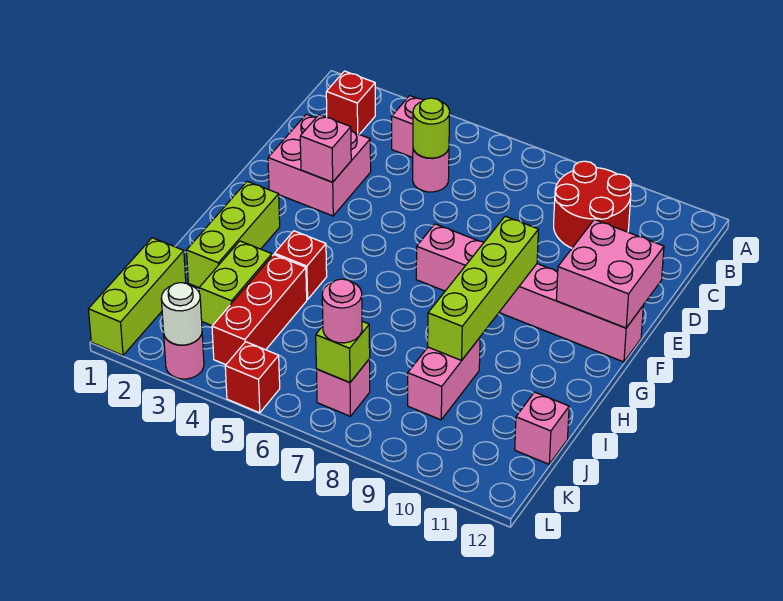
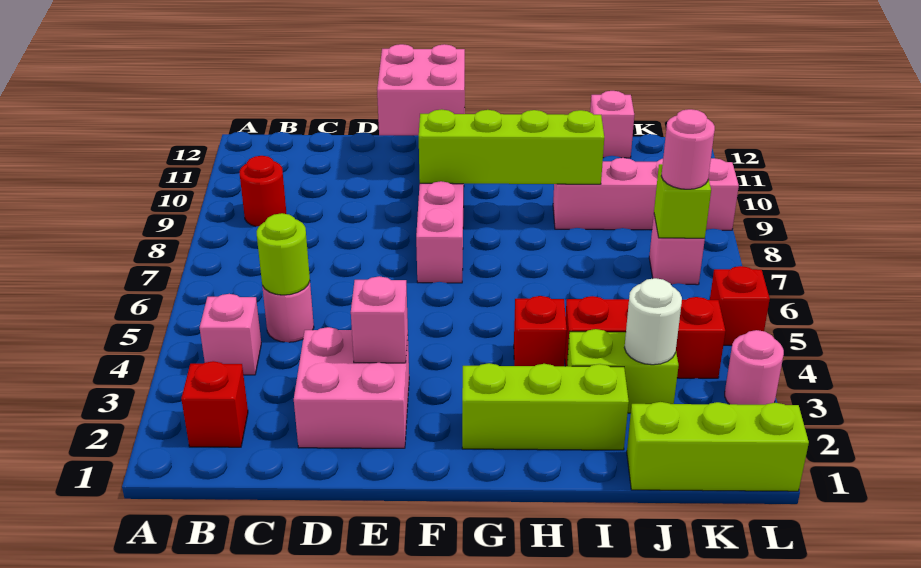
red round brick B9:C10 level 1 -> red round brick B9 level 1
pink brick I9:J9 level 1 -> pink brick I9:L9 level 1
white round brick L3 level 2 -> white round brick J3 level 2

